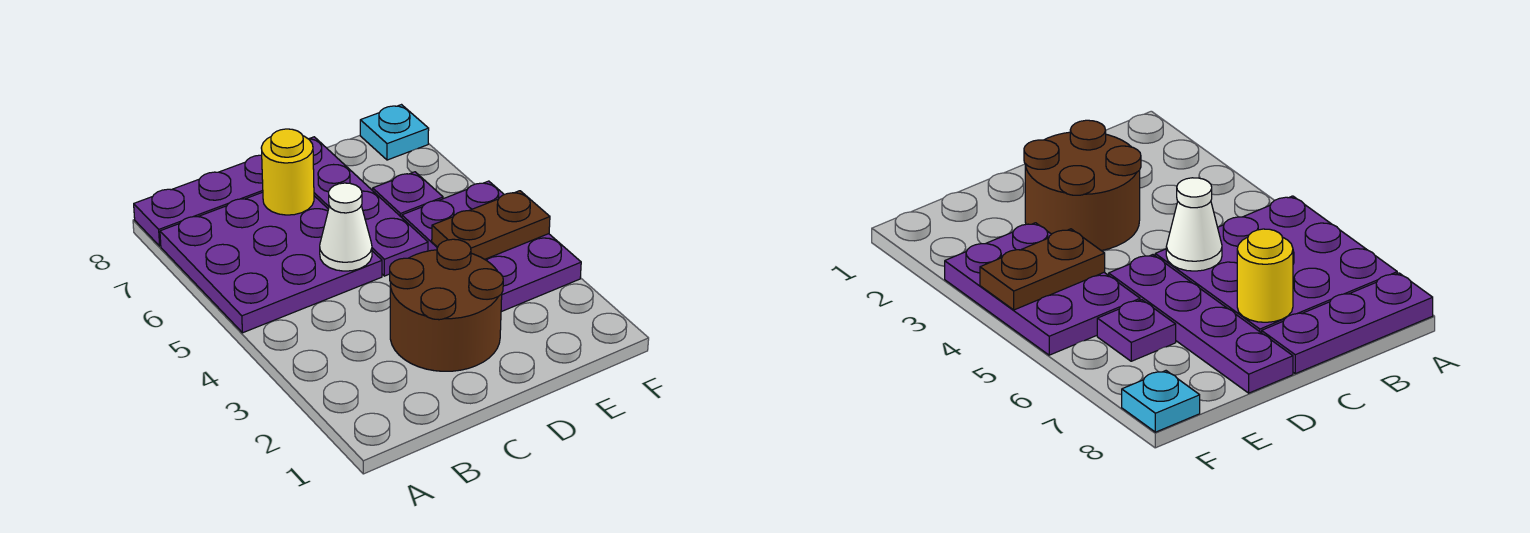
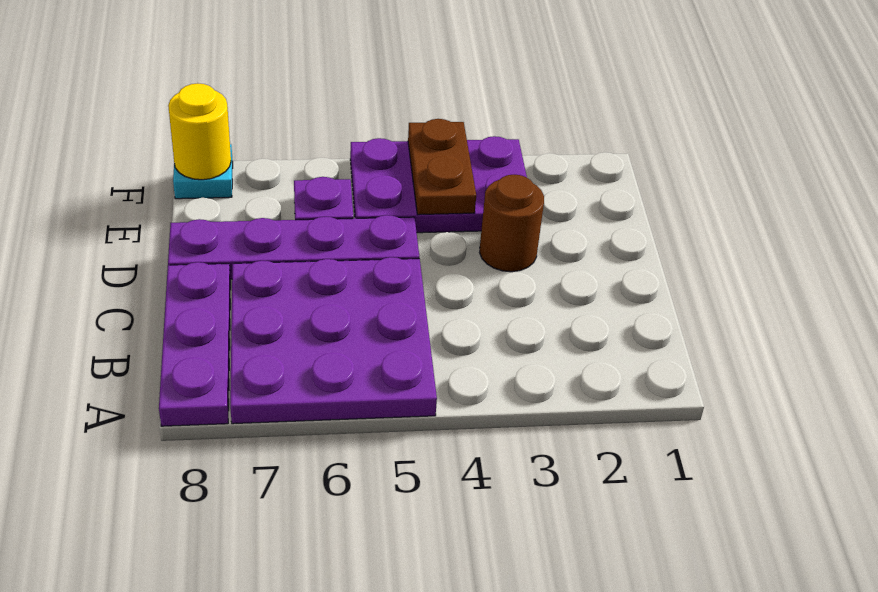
brown round brick C2:D3 level 1 -> brown round brick D3 level 1
white cone C5 level 2 -> none
yellow round brick C7 level 2 -> yellow round brick F8 level 2

